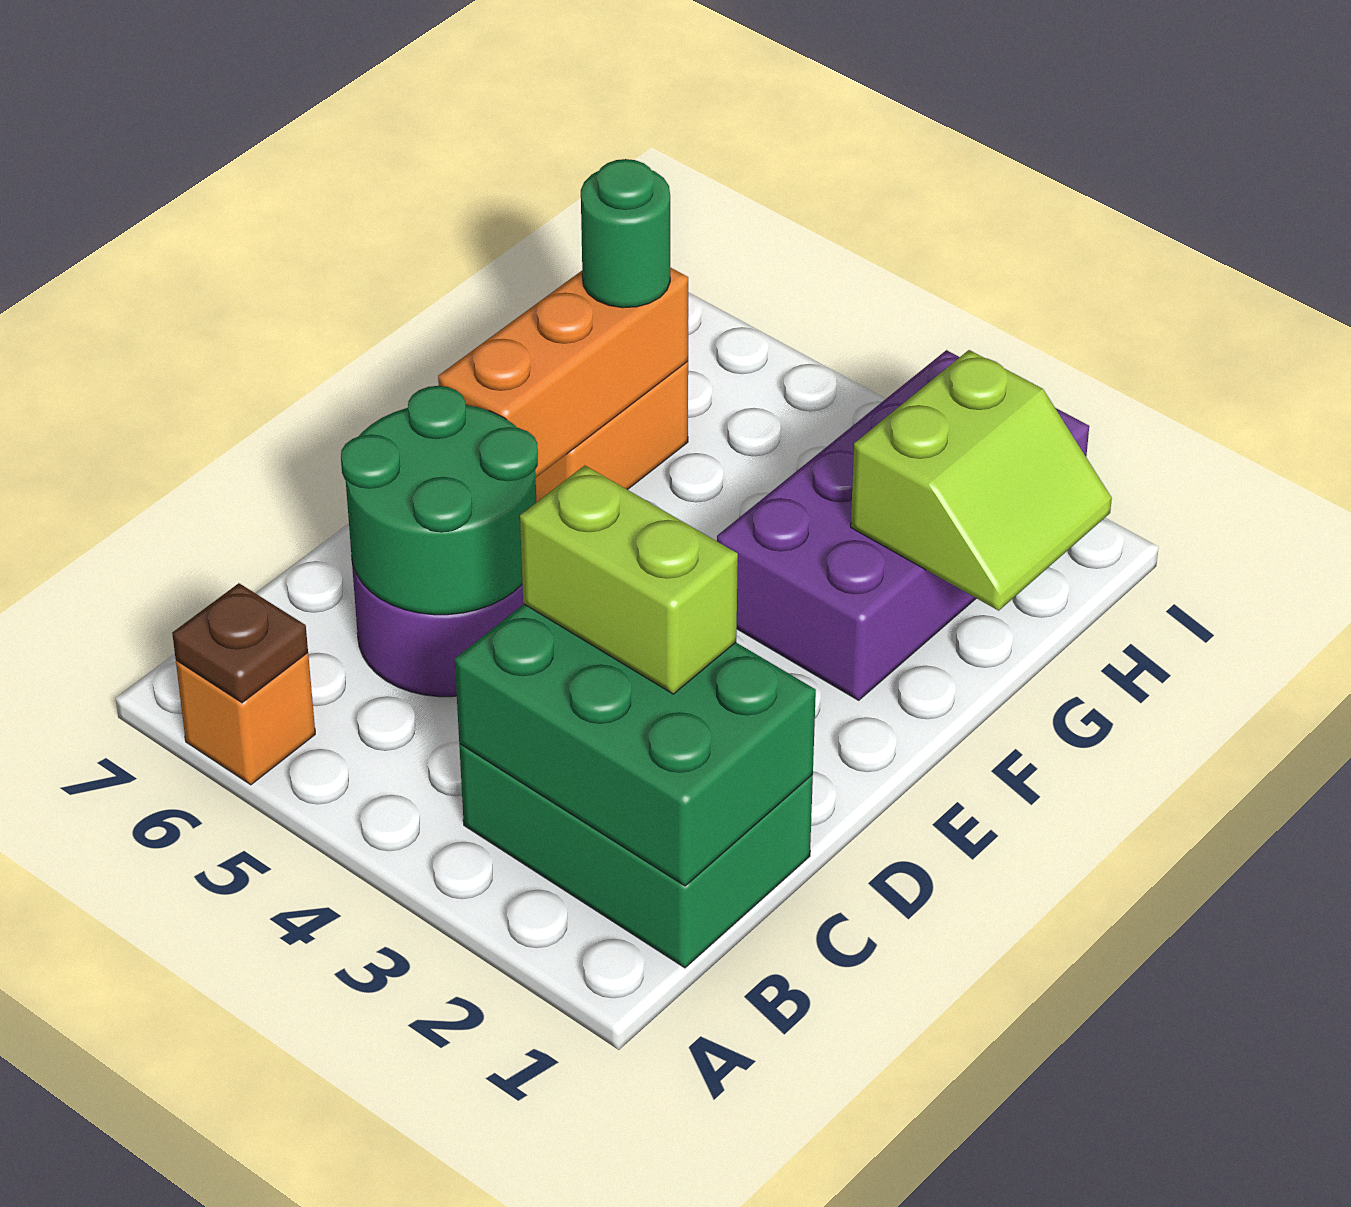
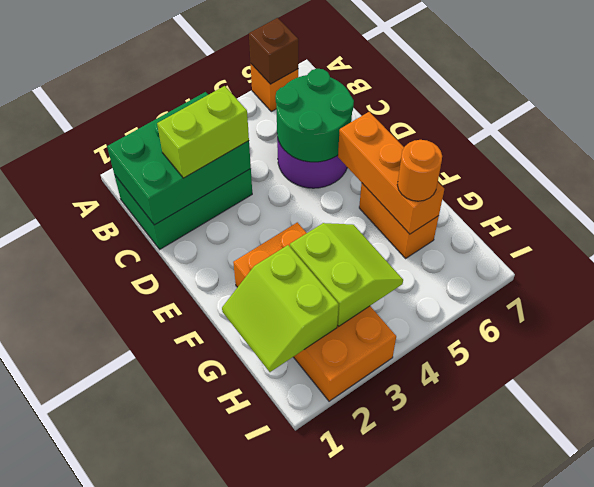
brown plate A6 level 2 -> brown brick A6 level 2
purple brick F2:I3 level 1 -> orange brick F2:I3 level 1
none -> lime slope G3:H4 level 2 top 3
green round brick G6 level 3 -> orange round brick G6 level 3

